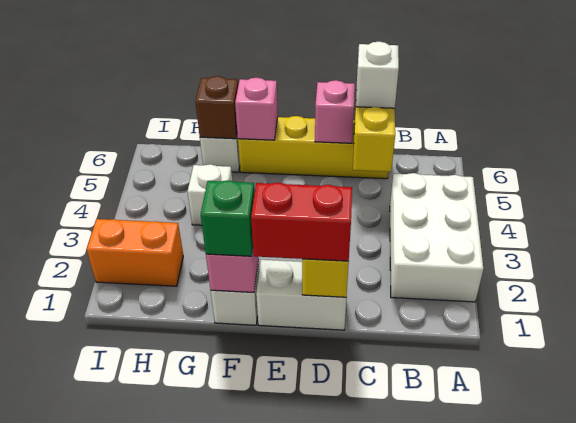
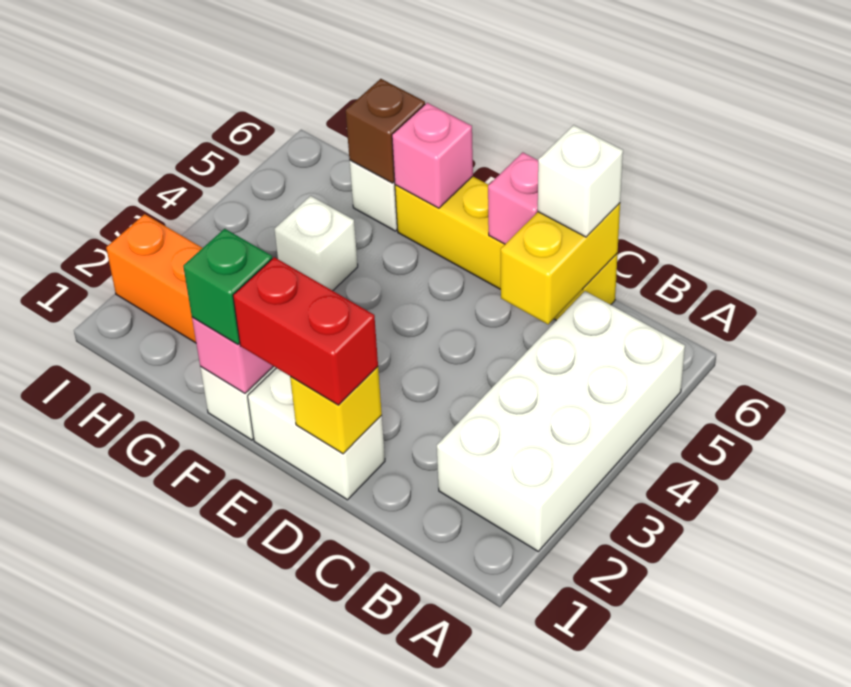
white brick A2:B4 level 1 -> white brick A2:B5 level 1

